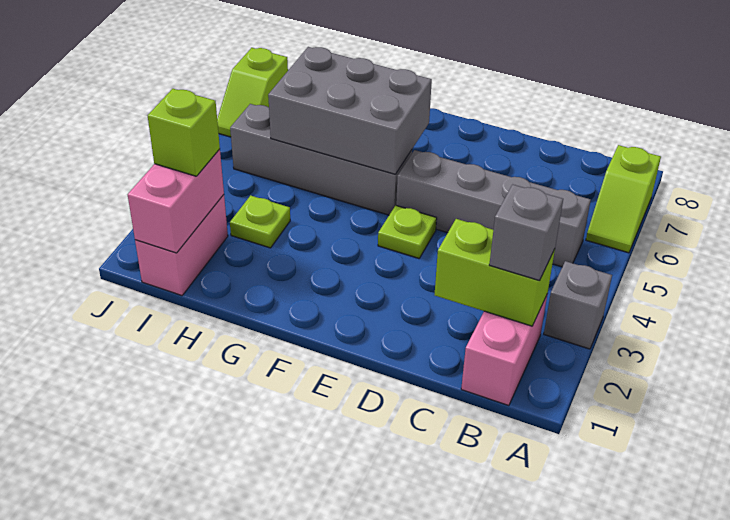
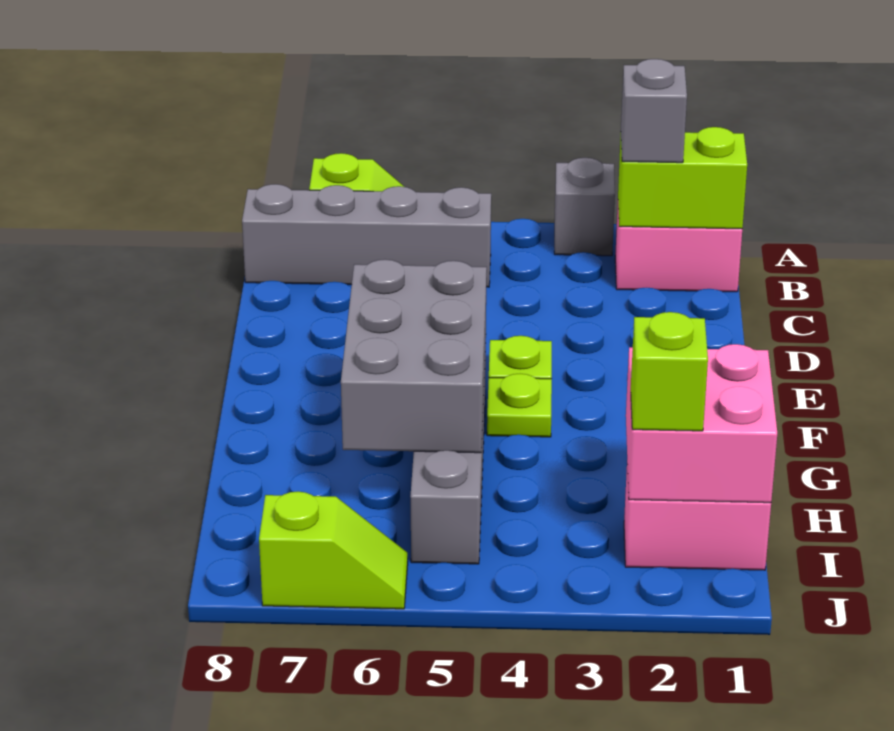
lime brick B2:C2 level 2 -> lime brick B1:B2 level 2
grey brick B5:E5 level 1 -> grey brick B5:B8 level 1
lime plate H3 level 1 -> lime plate F4 level 1
pink brick I1:I2 level 2 -> pink brick H1:I2 level 2

